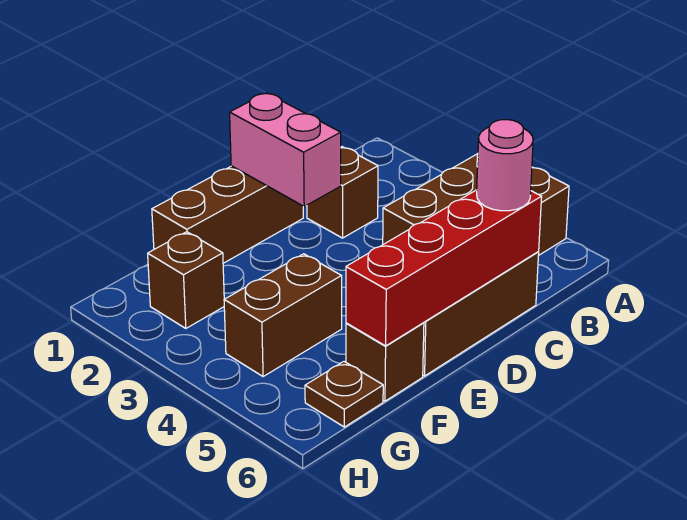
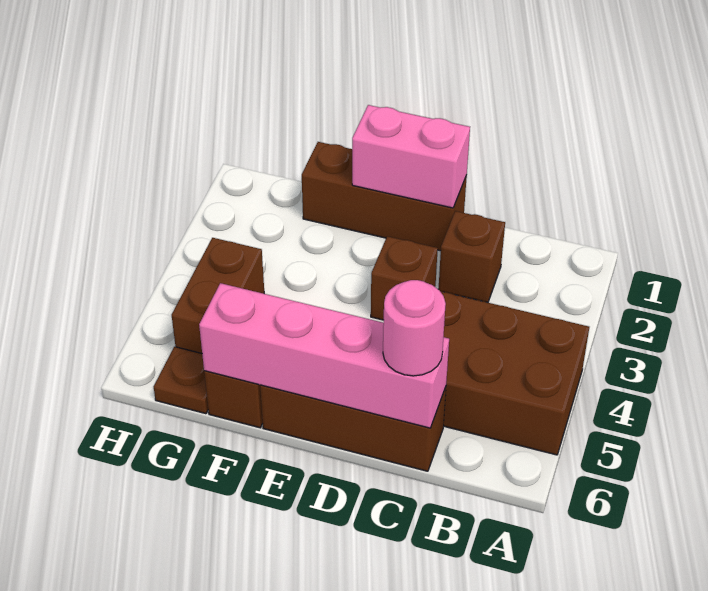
red brick C6:F6 level 2 -> pink brick C6:F6 level 2
pink brick D1:D2 level 2 -> pink brick D1:E1 level 2
brown brick F4:G4 level 1 -> brown brick G4:G5 level 1
brown brick G2 level 1 -> brown brick D3 level 1

